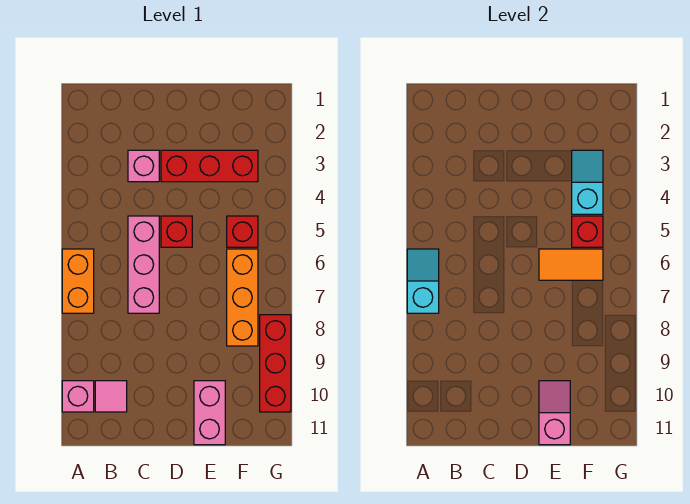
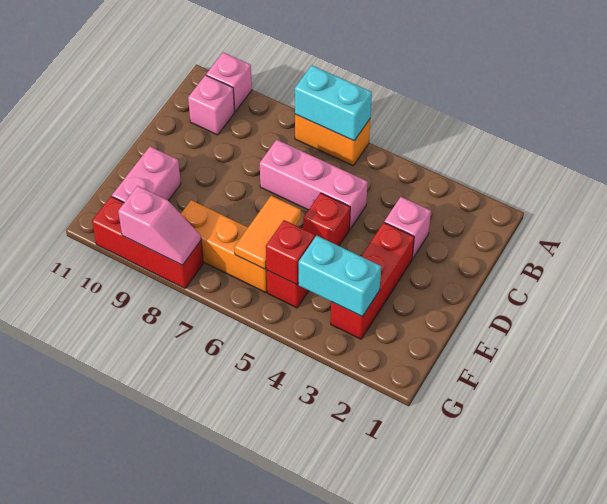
cyan slope A6:A7 level 2 top 7 -> cyan brick A6:A7 level 2
pink tile B10 level 1 -> pink brick B10 level 1
pink brick E10:E11 level 1 -> pink brick E10:F10 level 1
pink slope E10:E11 level 2 top 11 -> pink slope G8:G9 level 2 top 9
cyan slope F3:F4 level 2 top 4 -> cyan brick F3:F4 level 2

